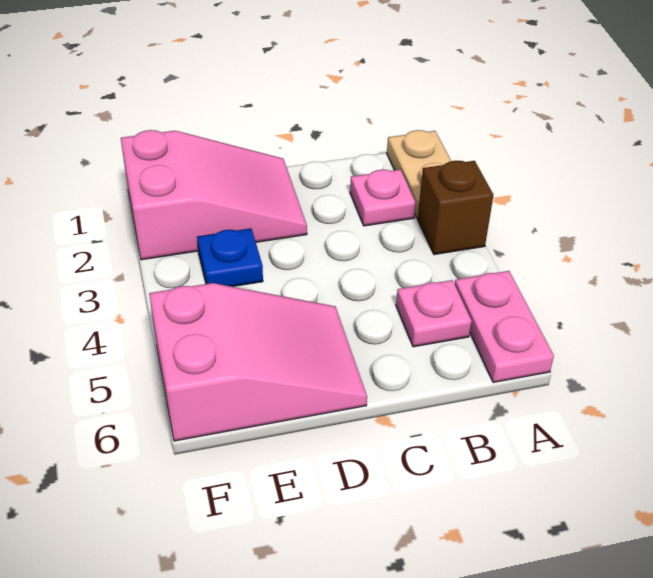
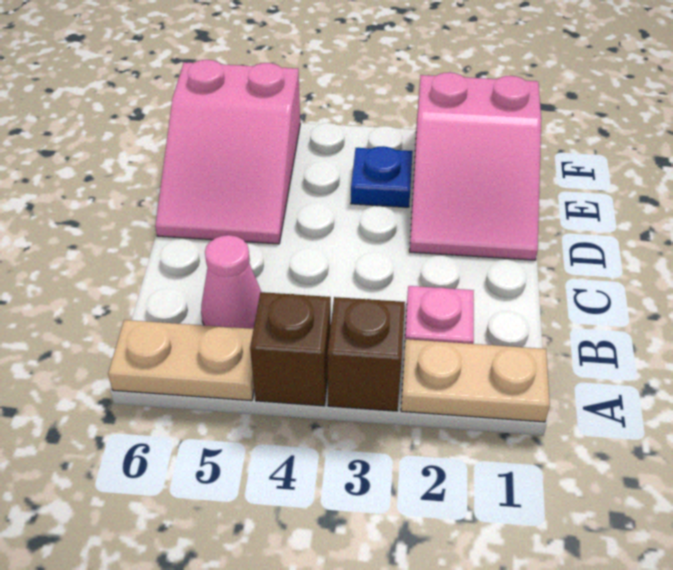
none -> brown brick A4 level 1
pink plate A5:A6 level 1 -> tan plate A5:A6 level 1
pink plate B5 level 1 -> pink cone B5 level 1

